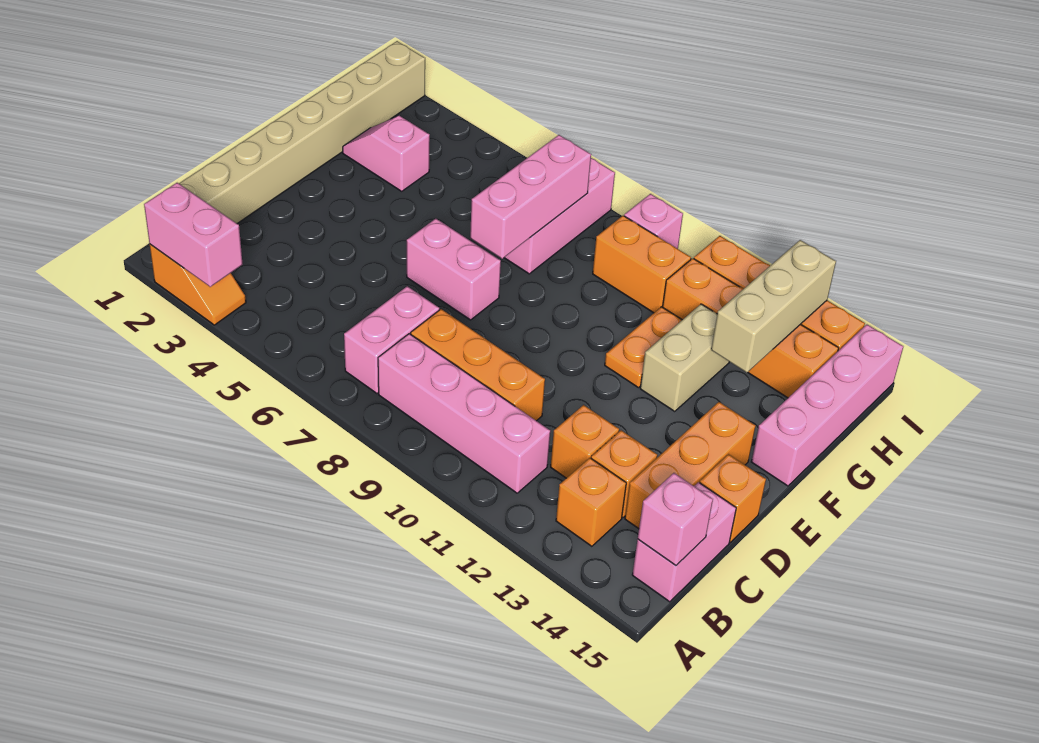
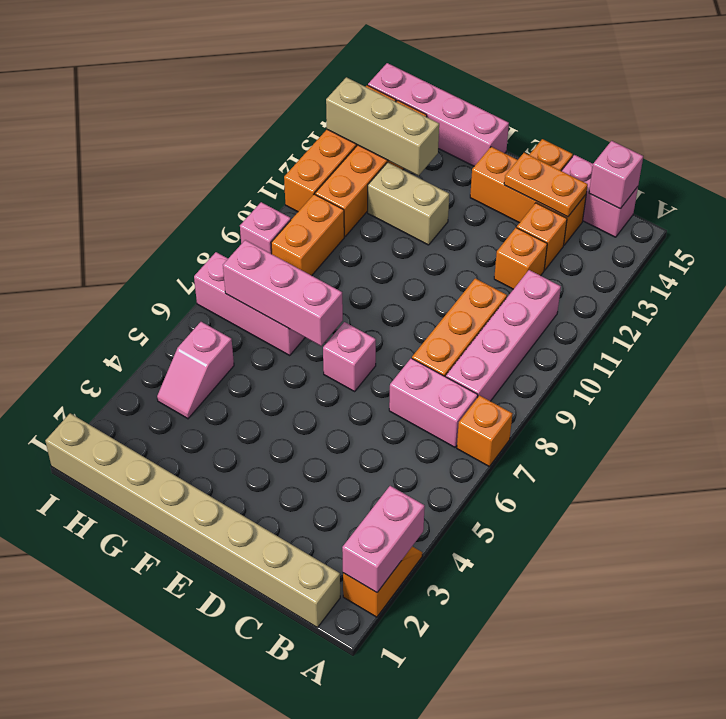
orange brick B13 level 1 -> orange brick A7 level 1
pink brick E6:E7 level 1 -> pink brick E7 level 1
orange plate F11:G11 level 1 -> orange plate C14:D14 level 2
pink slope G2:G3 level 1 top 3 -> pink slope H4:H5 level 1 top 5

